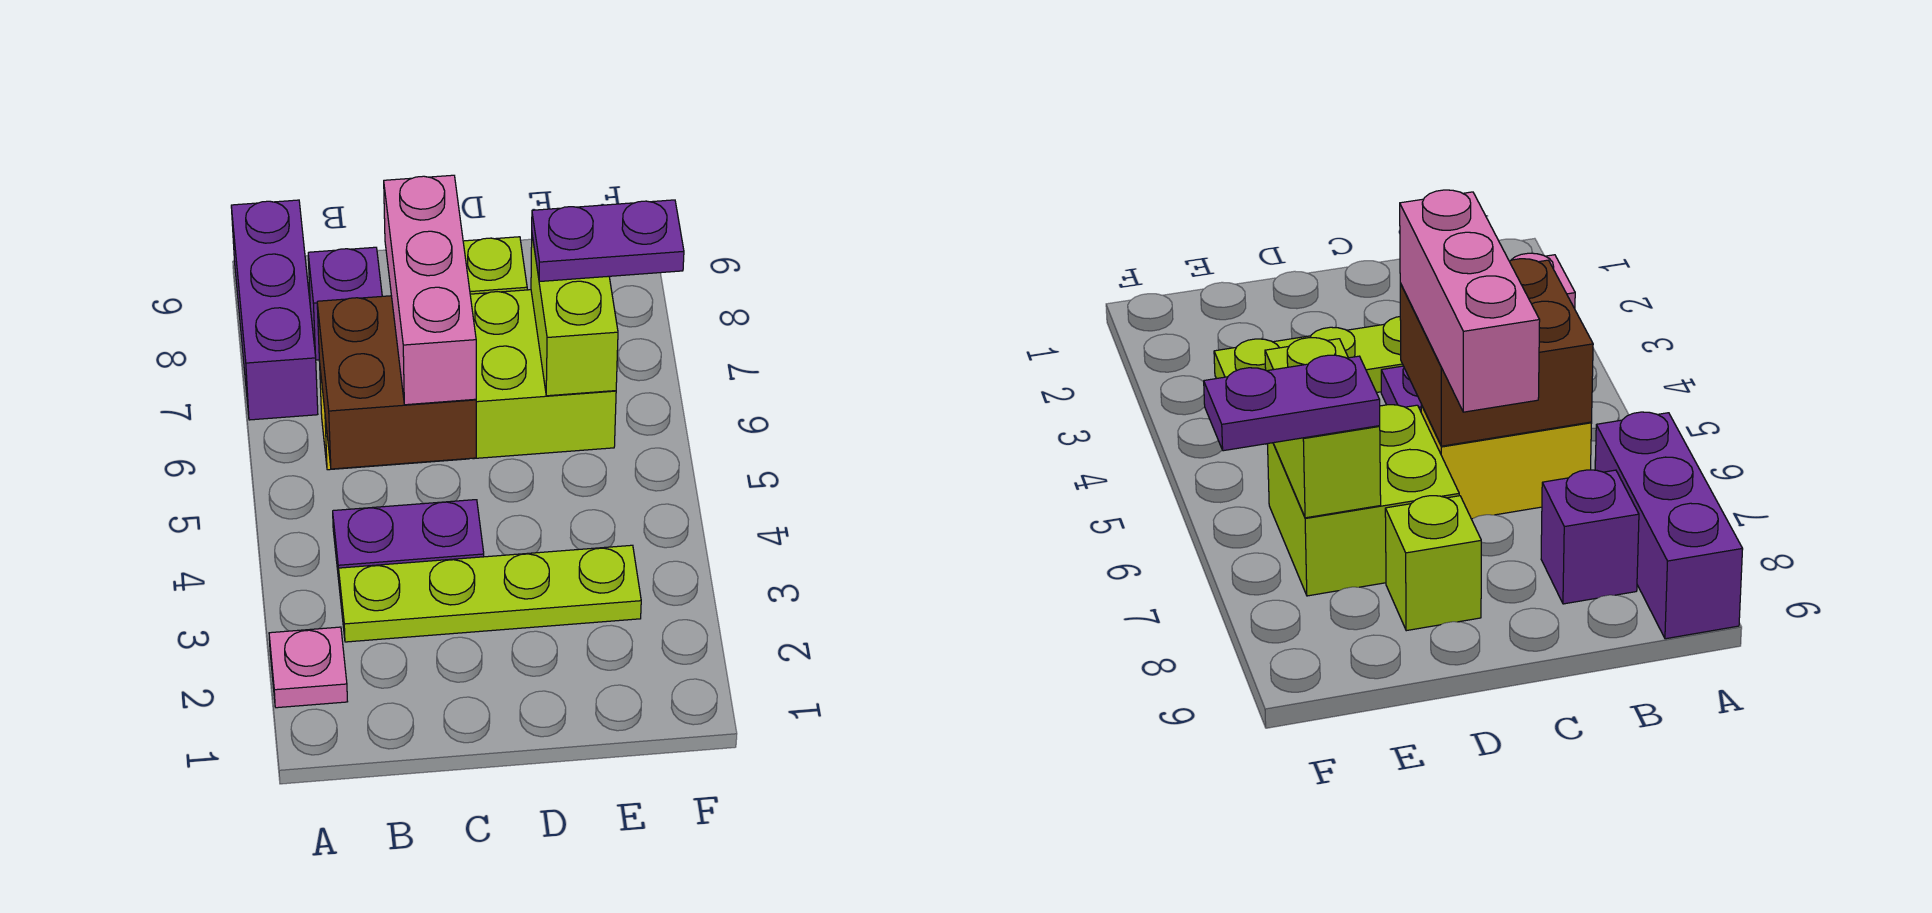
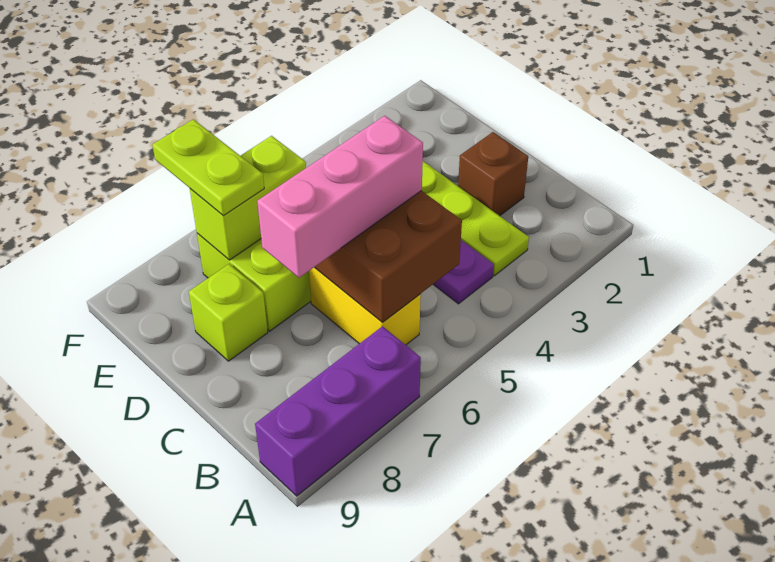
pink plate A2 level 1 -> none
purple brick B8 level 1 -> none
none -> brown brick C2 level 1
purple plate E7:F7 level 3 -> lime plate E7:F7 level 3

